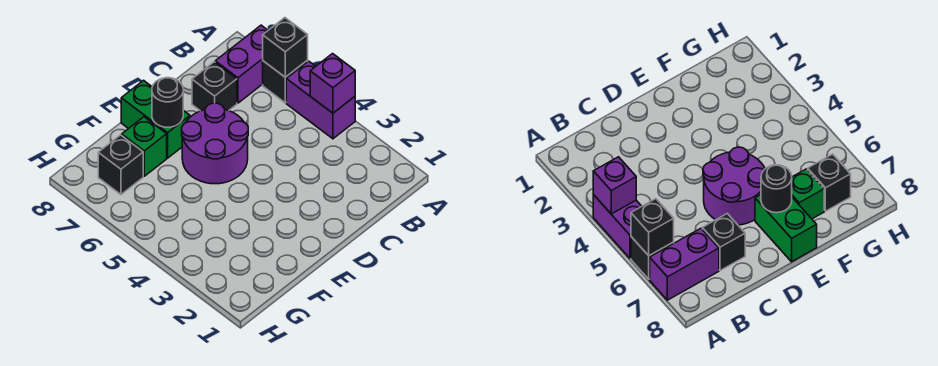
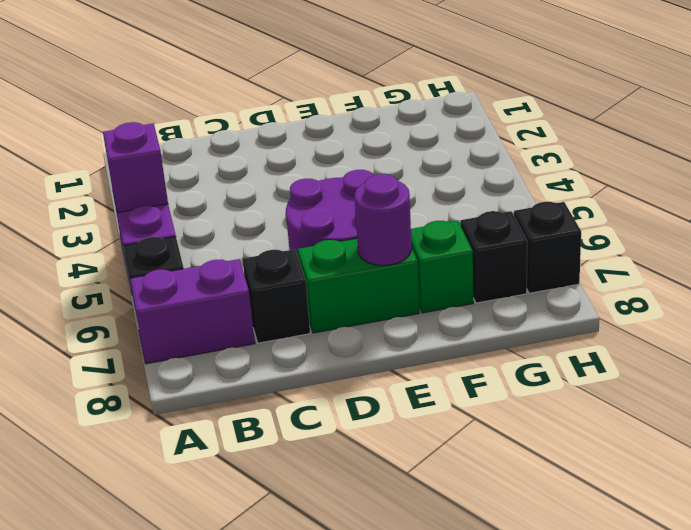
black brick A6 level 2 -> black brick H7 level 1
green brick E7:E8 level 1 -> green brick D7:E7 level 1
black round brick E7 level 2 -> purple round brick E7 level 2

